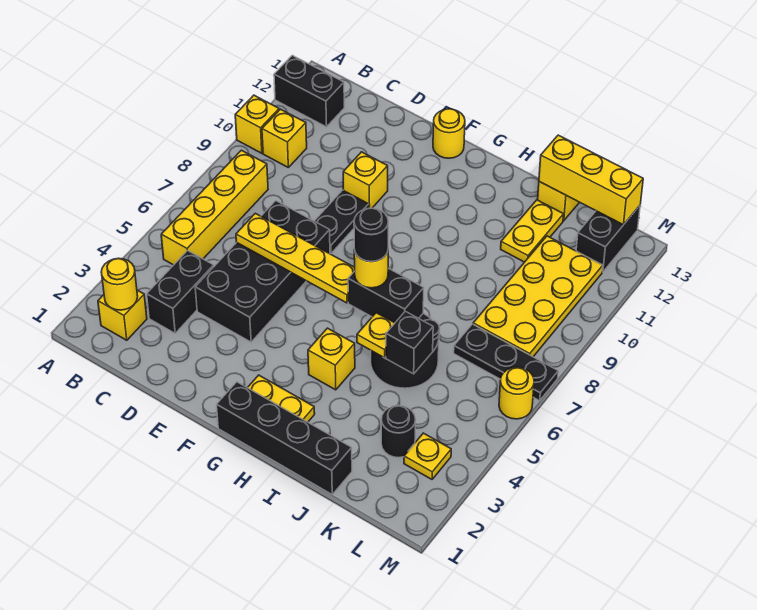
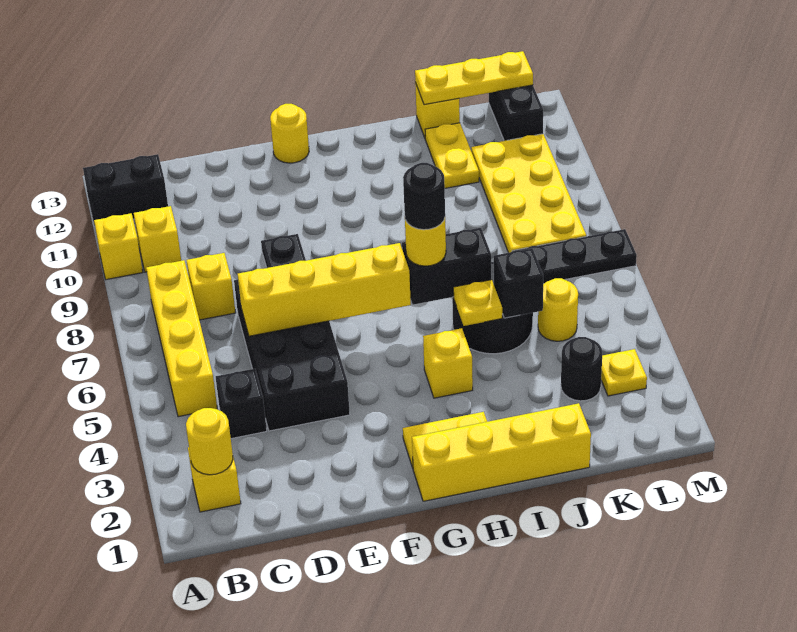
black brick C3:C4 level 1 -> black brick C4 level 1
yellow plate D6:G6 level 2 -> yellow brick D6:G6 level 2
yellow brick E10 level 1 -> yellow brick C8 level 1
black brick G1:J1 level 1 -> yellow brick G1:J1 level 1
yellow brick J13:L13 level 2 -> yellow plate J13:L13 level 2
yellow round brick M6 level 1 -> yellow round brick K5 level 1

